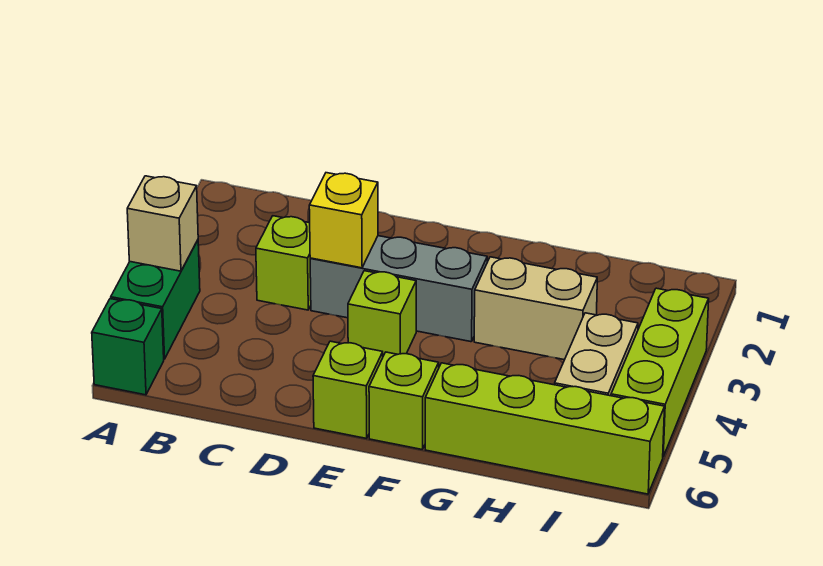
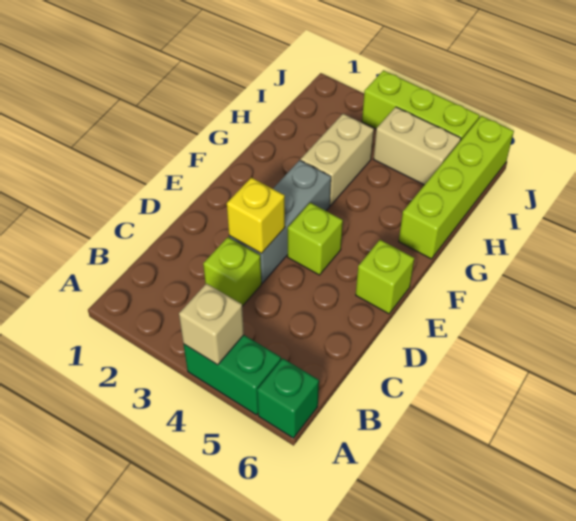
lime brick F6 level 1 -> none

